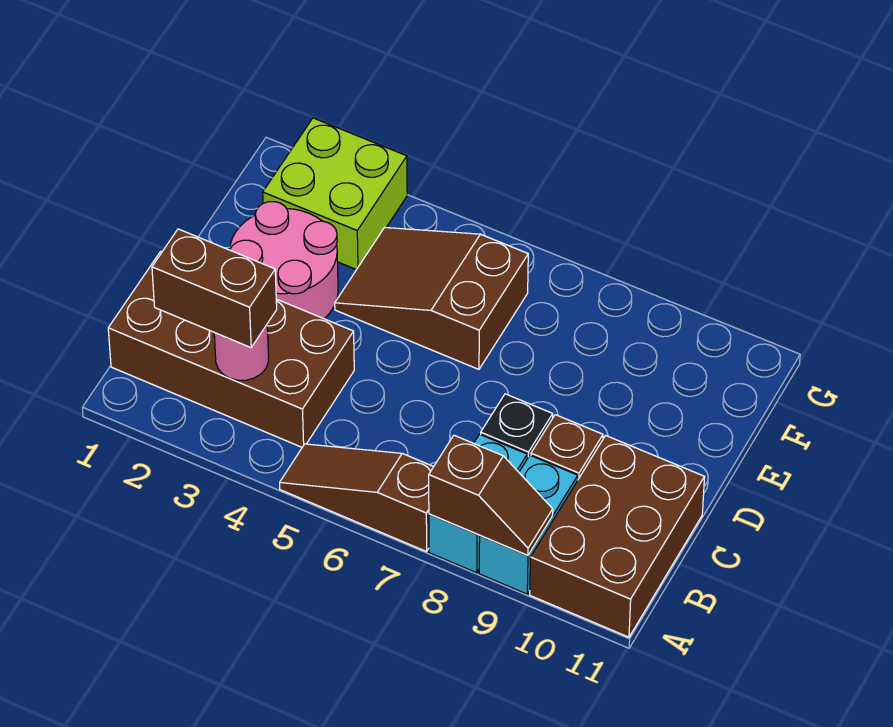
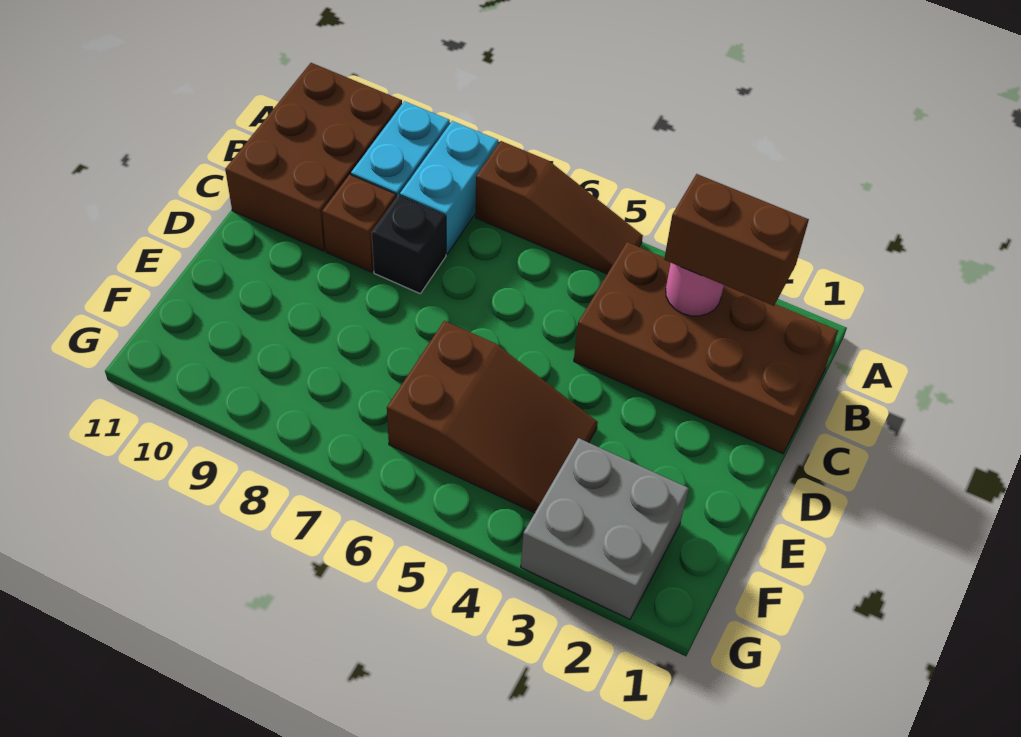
brown slope A8:A9 level 2 top 8 -> none
pink round brick D2:E3 level 1 -> none
lime brick F2:G3 level 1 -> grey brick F2:G3 level 1

